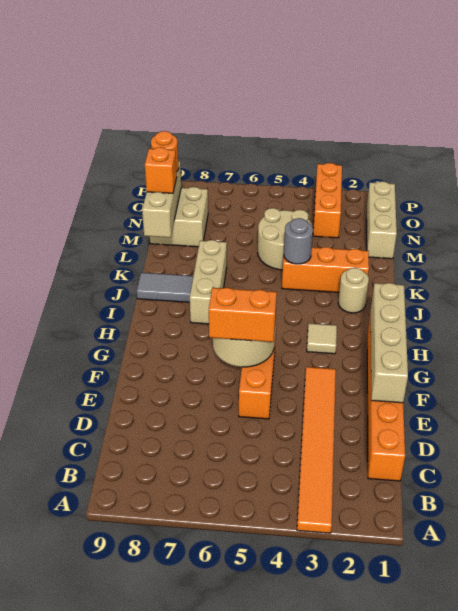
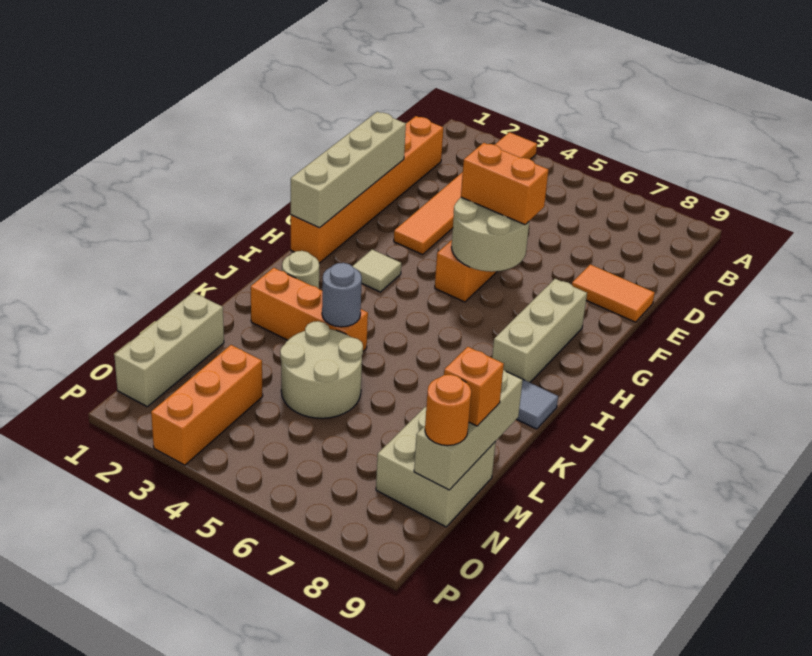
none -> orange tile E8:E9 level 1
tan brick I7:K7 level 1 -> tan brick G8:I8 level 1

